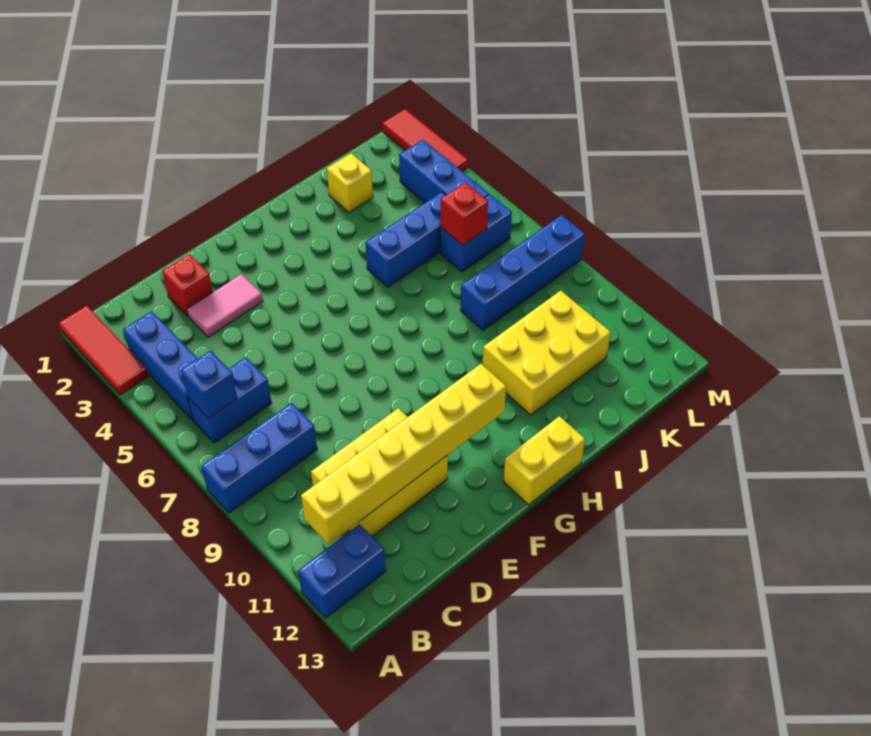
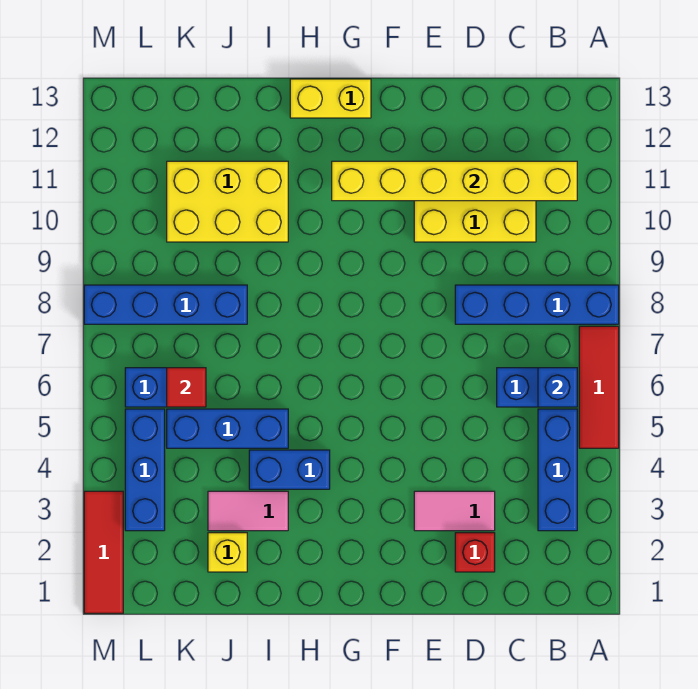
red tile A1:A3 level 1 -> red tile A5:A7 level 1
blue brick A8:C8 level 1 -> blue brick A8:D8 level 1
blue brick A12:B12 level 1 -> blue brick H4:I4 level 1
none -> pink tile I3:J3 level 1
red brick K6 level 2 -> red tile K6 level 2

